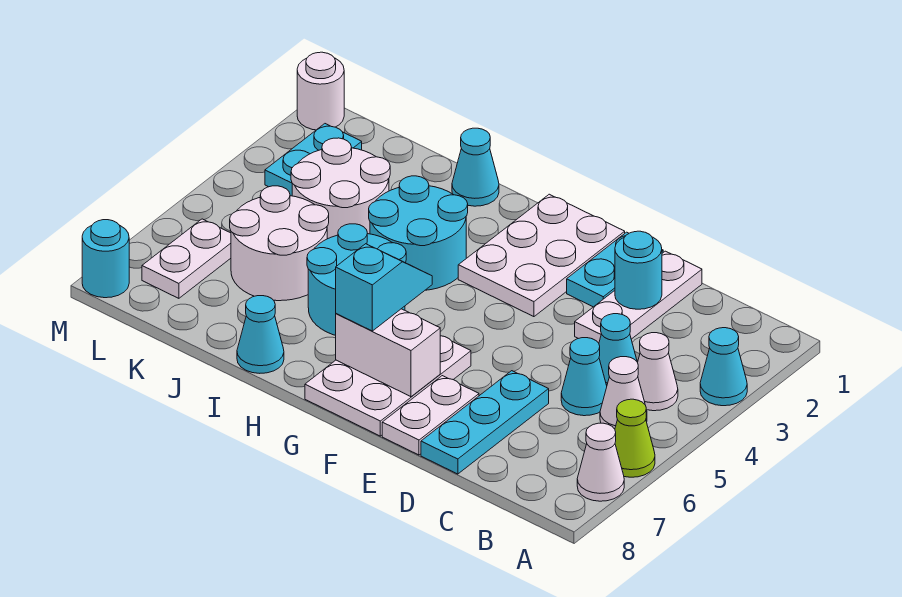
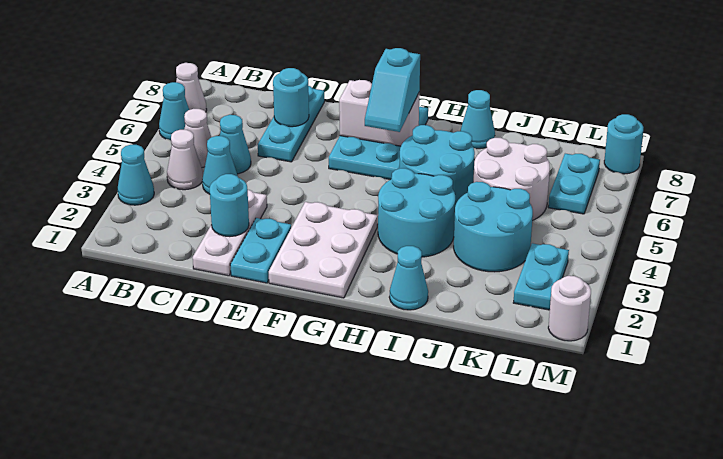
lime cone A6 level 1 -> cyan cone A6 level 1
none -> cyan round brick D7 level 2
white plate E7:E8 level 1 -> none
white plate F6:G8 level 1 -> cyan plate F6:G8 level 1
white round brick J3:K4 level 1 -> cyan round brick J3:K4 level 1
white plate L6:L7 level 1 -> cyan plate L6:L7 level 1

